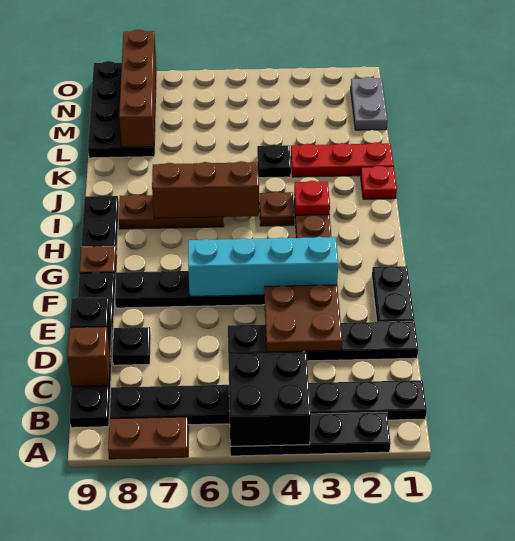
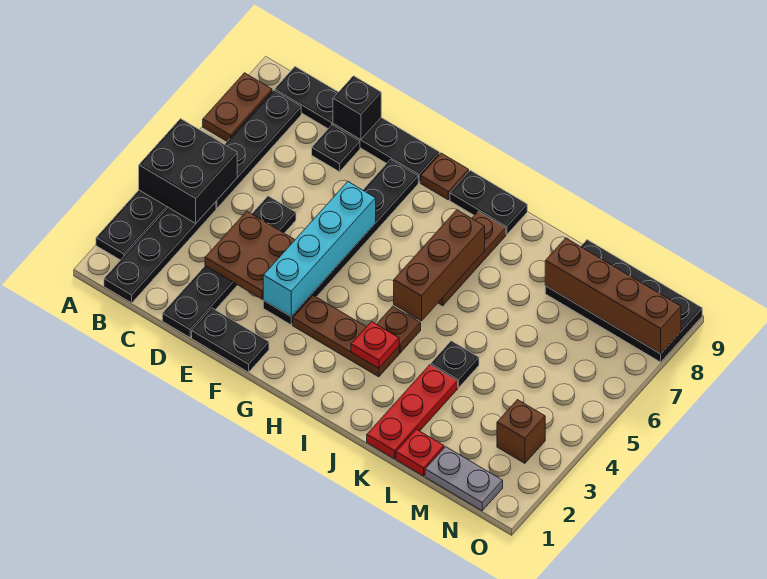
brown brick C9 level 2 -> brown brick N3 level 1
red plate J1 level 1 -> red plate L1 level 1

